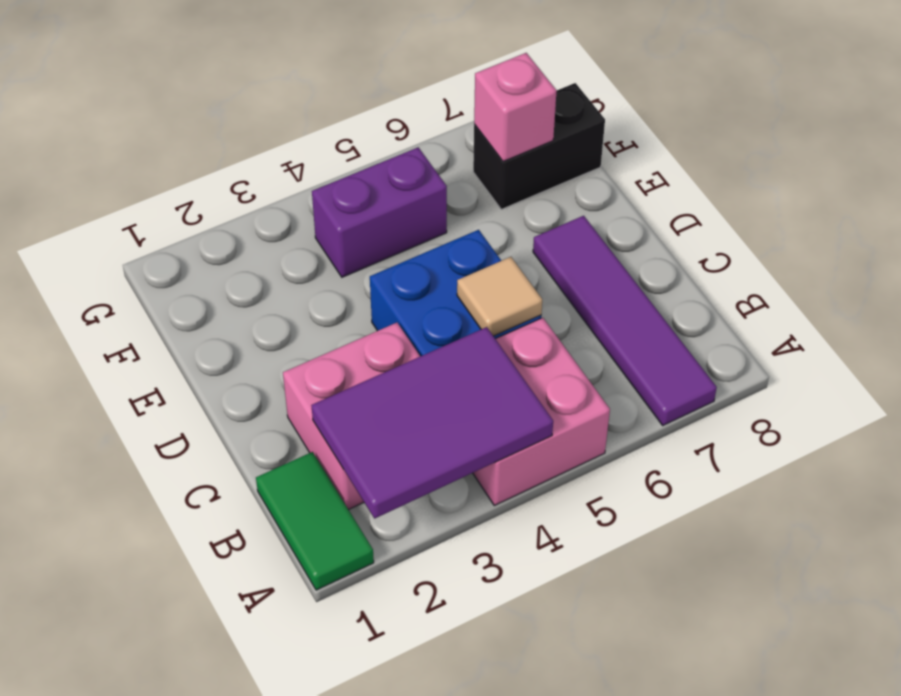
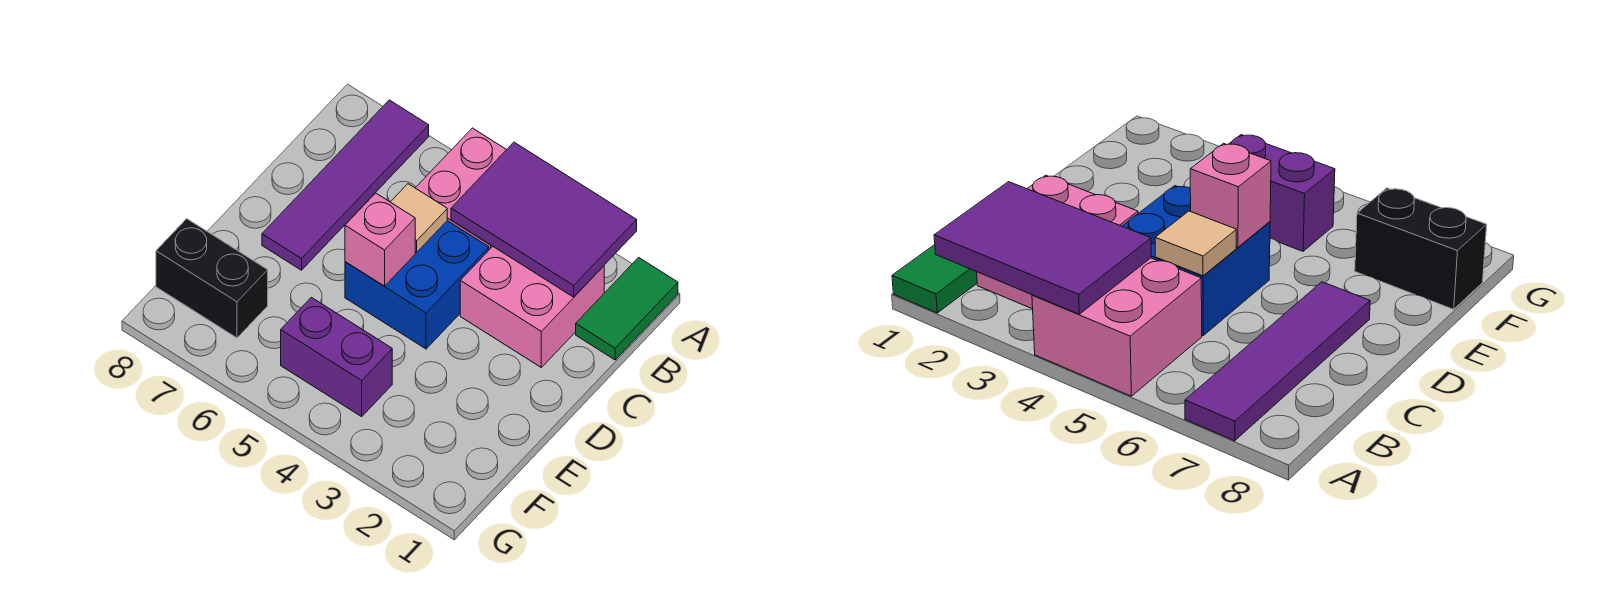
pink brick F7 level 2 -> pink brick D5 level 2

